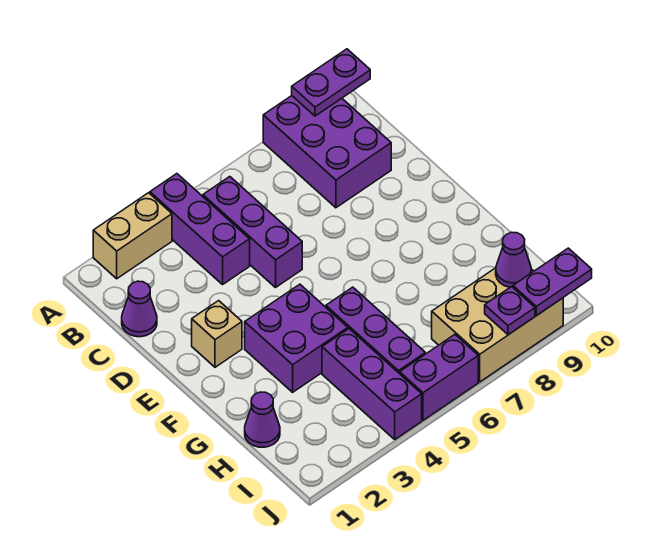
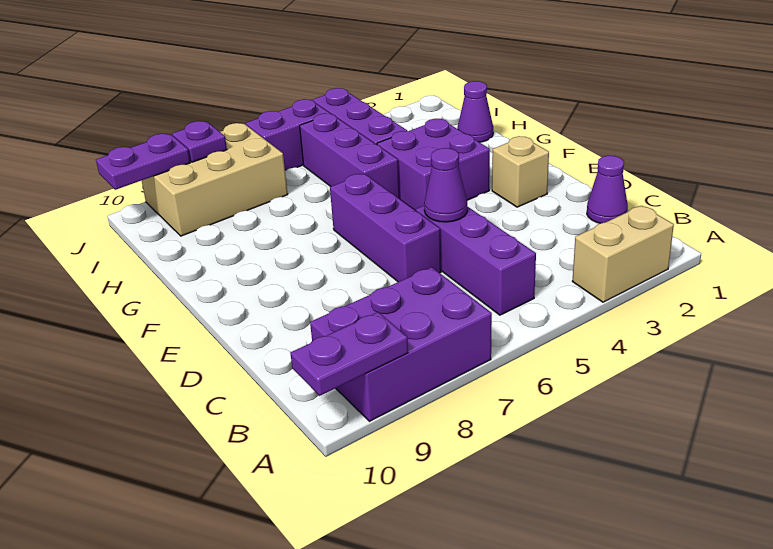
purple brick A4:C4 level 1 -> purple brick D6:F6 level 1
purple brick A8:C9 level 1 -> purple brick A7:B9 level 1
purple cone I9 level 2 -> purple cone D5 level 2

